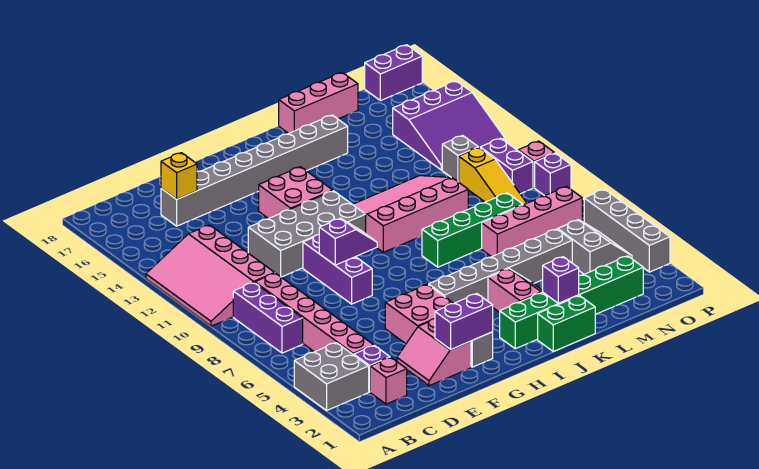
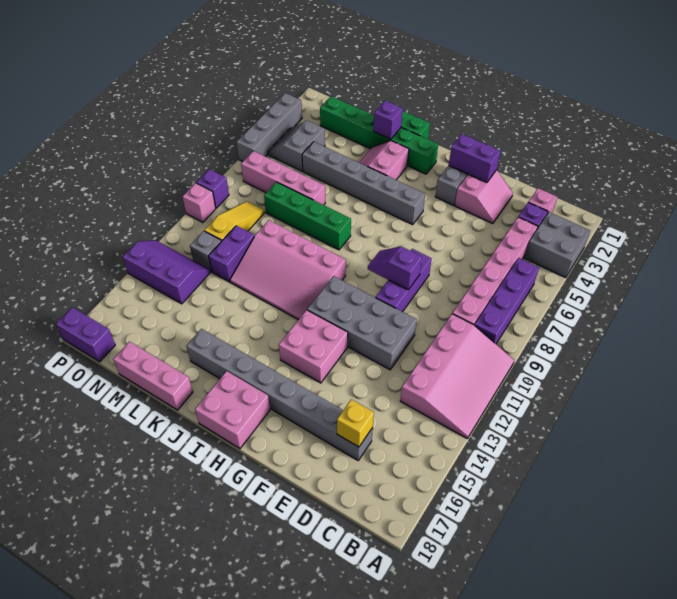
purple brick B7:B9 level 1 -> purple brick B6:B9 level 1
pink brick F4:G5 level 1 -> pink brick H17:I18 level 1
purple slope N13:P15 level 1 top 15 -> purple slope N13:P14 level 1 top 14
purple brick O10:O11 level 1 -> purple brick M11:M12 level 1

